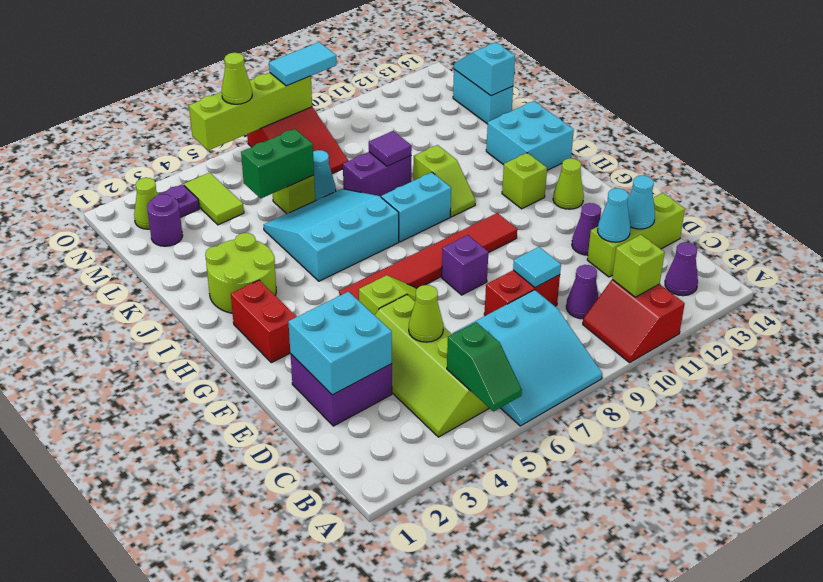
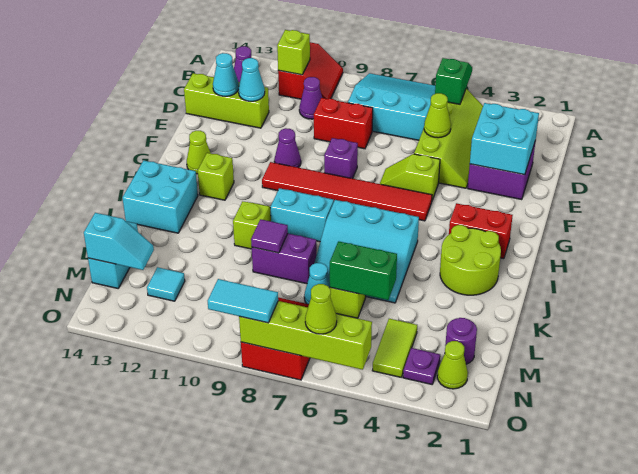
cyan tile D9 level 2 -> cyan tile M12 level 1
purple cone E12 level 1 -> purple cone F10 level 1
red brick G2:H2 level 1 -> red brick H2:H3 level 1
cyan slope L14:M14 level 2 top L -> cyan slope M13:M14 level 2 top 14

